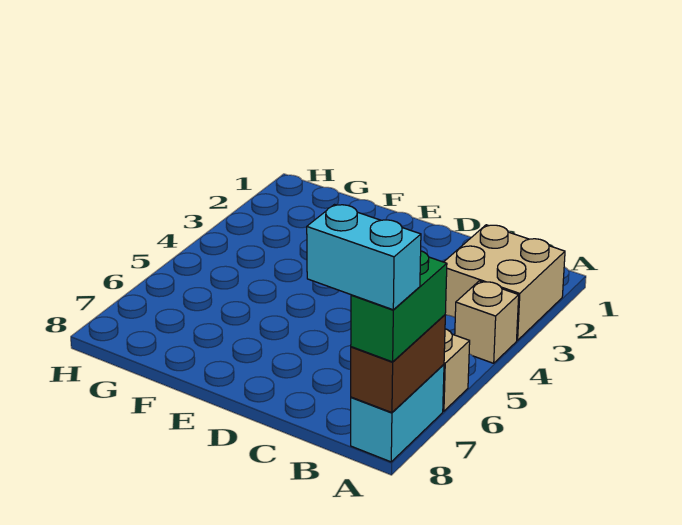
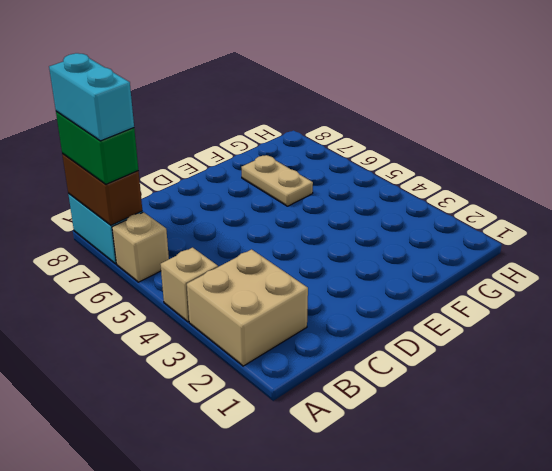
cyan brick A8:B8 level 4 -> cyan brick A7:A8 level 4
none -> tan plate F6:F7 level 1

